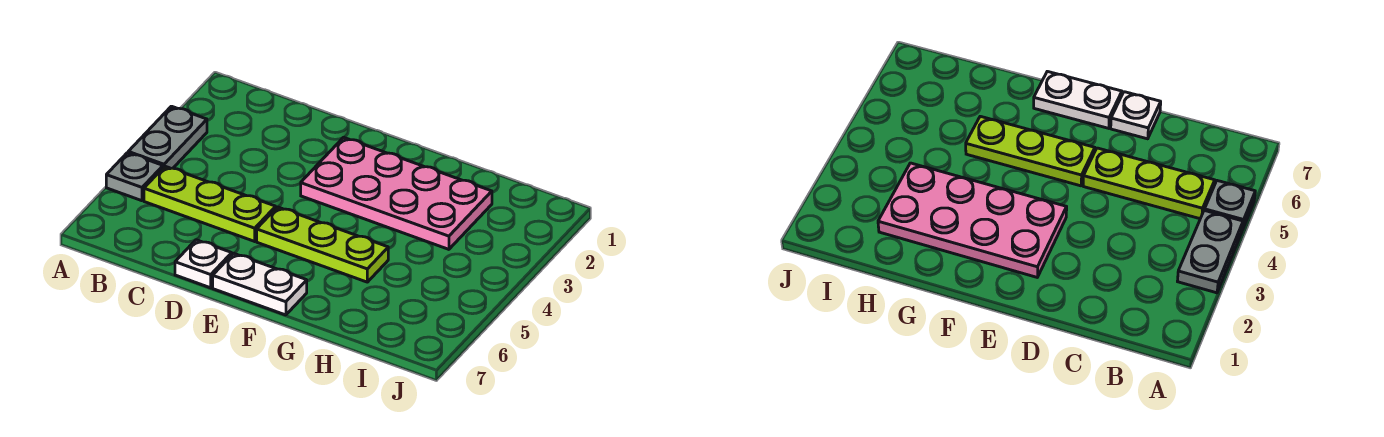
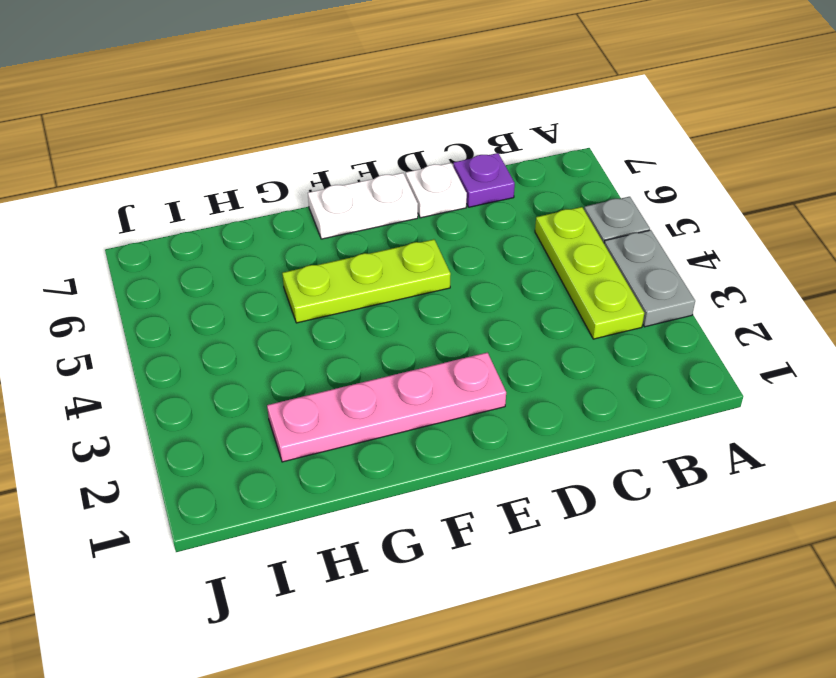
lime plate B5:D5 level 1 -> lime plate B3:B5 level 1
none -> purple plate C7 level 1
pink plate E2:H3 level 1 -> pink plate E2:H2 level 1

